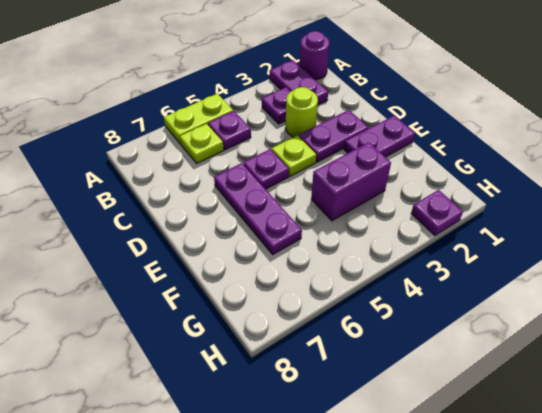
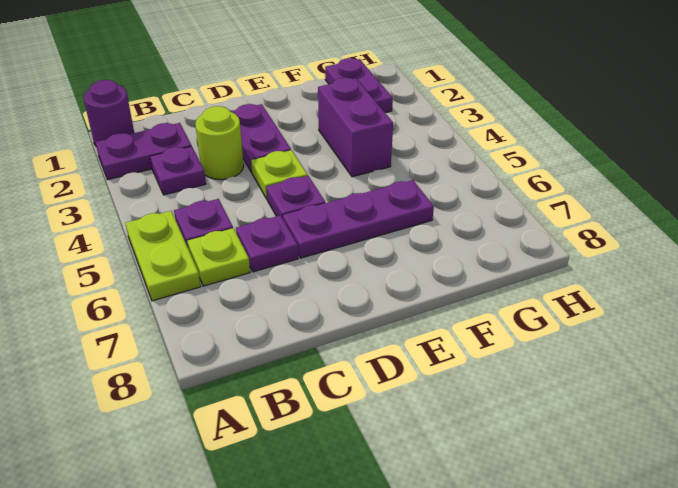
purple plate E1:E2 level 1 -> purple plate G1:G2 level 1
purple plate H2 level 1 -> purple plate C6 level 1

